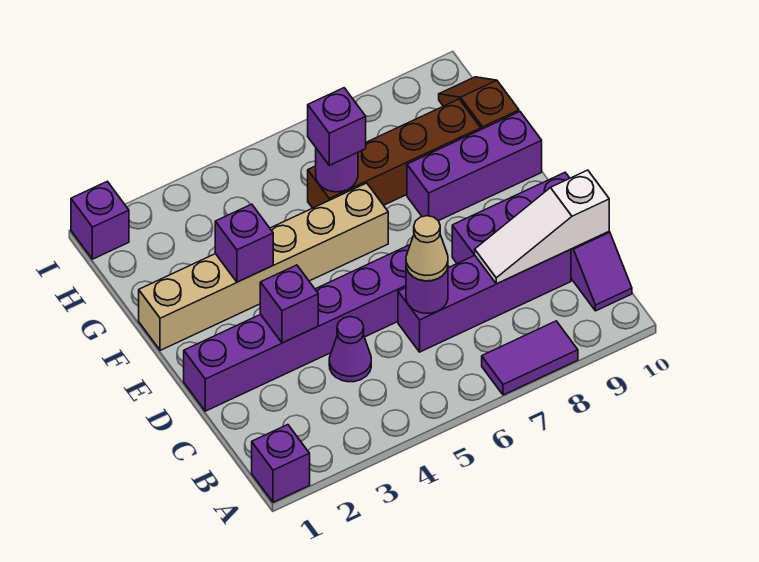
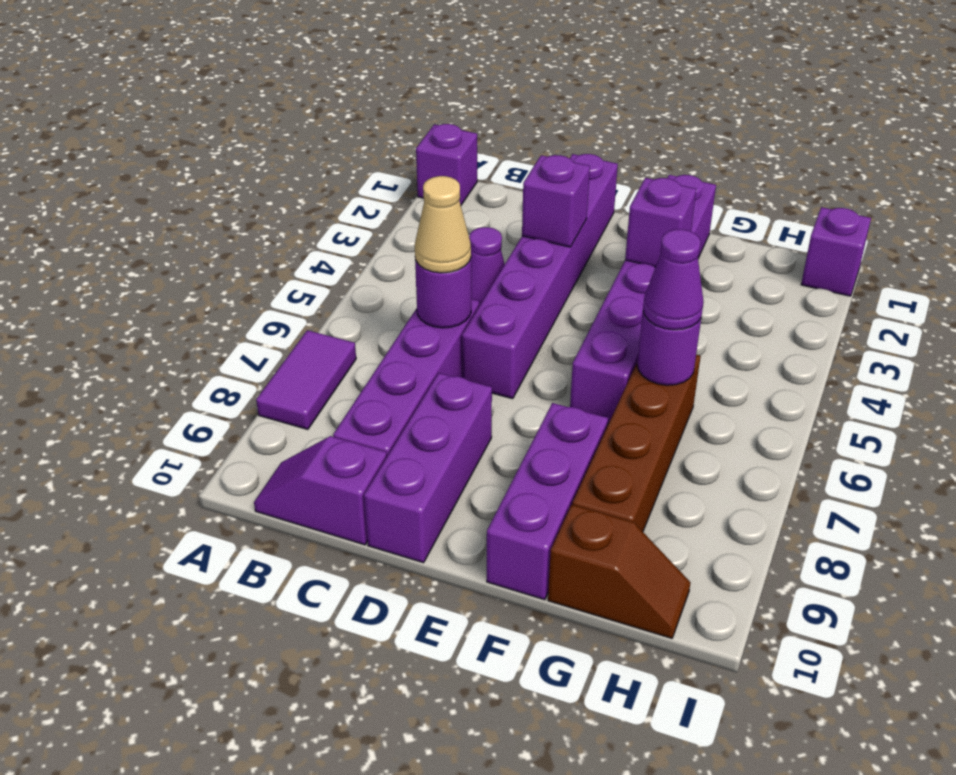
white slope C8:C10 level 2 top 10 -> none
tan brick F1:F6 level 1 -> purple brick F1:F6 level 1
purple brick G6 level 3 -> purple cone G6 level 3

